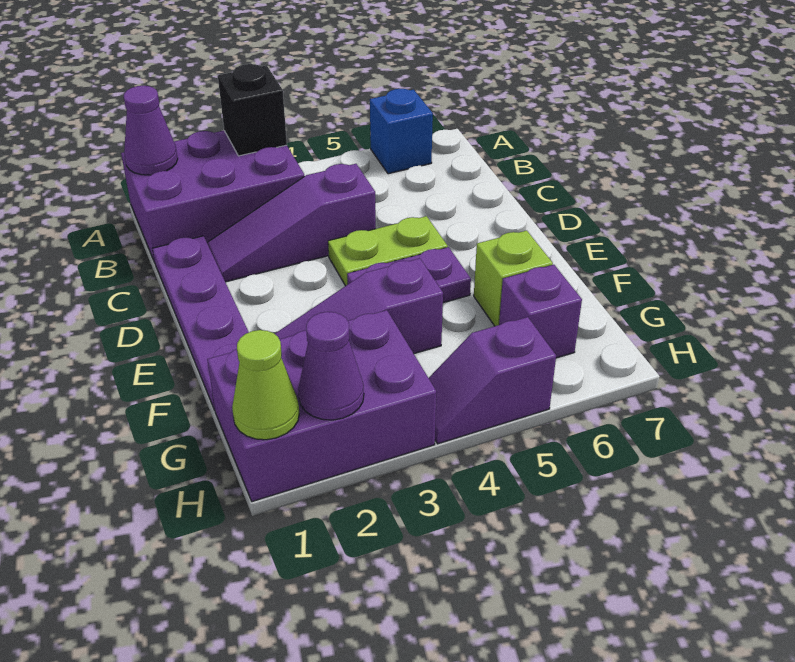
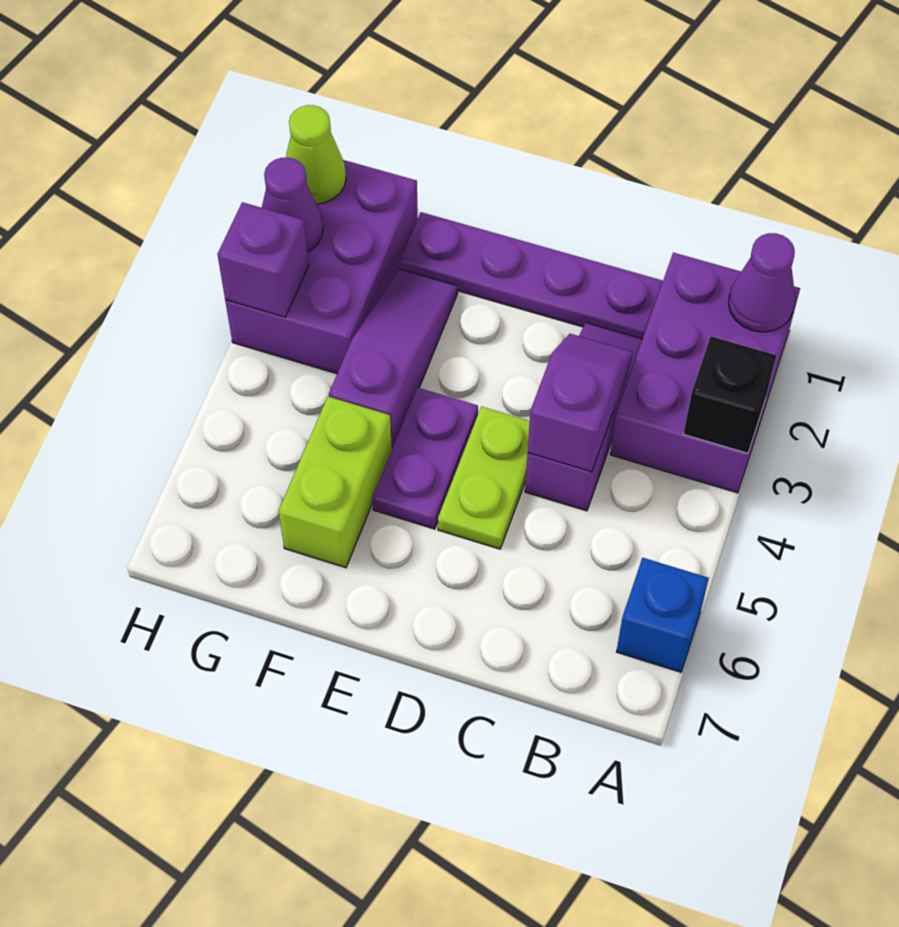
lime brick F6 level 1 -> lime brick F5:F6 level 1
purple brick G6 level 1 -> purple brick H3 level 2
purple slope H4:H5 level 1 top 5 -> purple slope C3:C4 level 2 top 4

